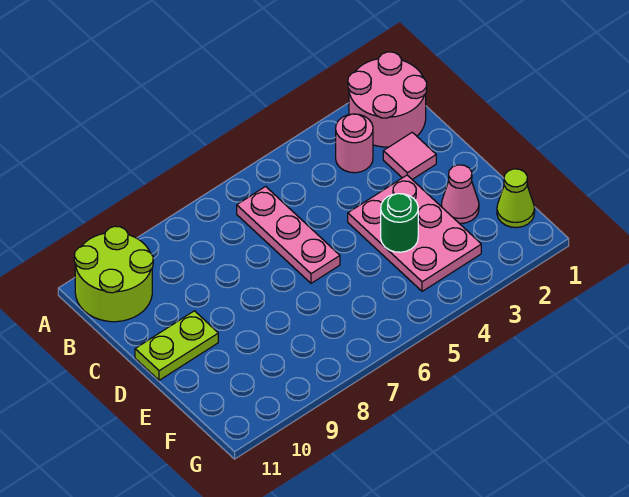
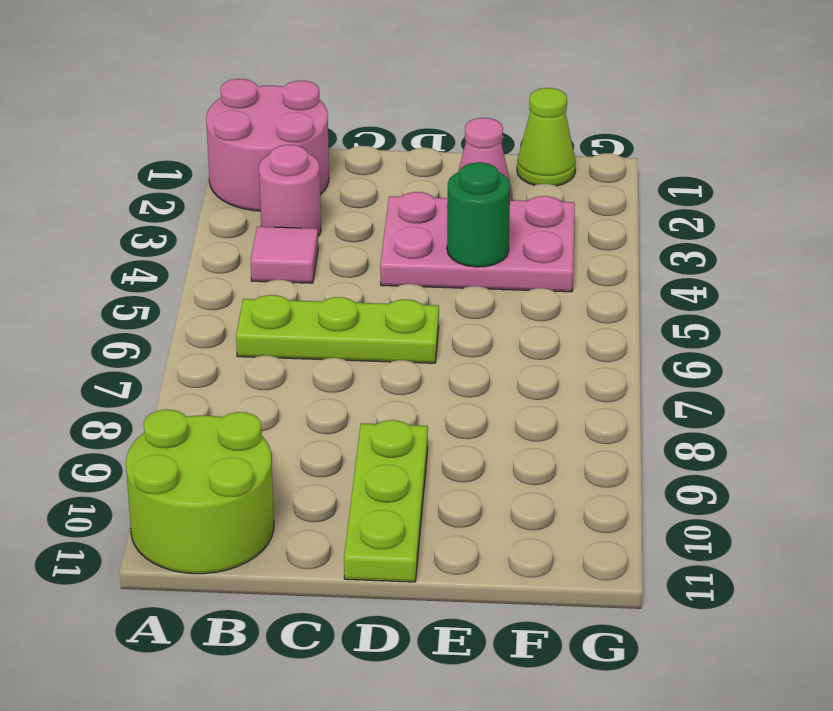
pink plate B6:D6 level 1 -> lime plate B6:D6 level 1
pink tile C2 level 1 -> pink tile B4 level 1
lime plate D10:D11 level 1 -> lime plate D9:D11 level 1

